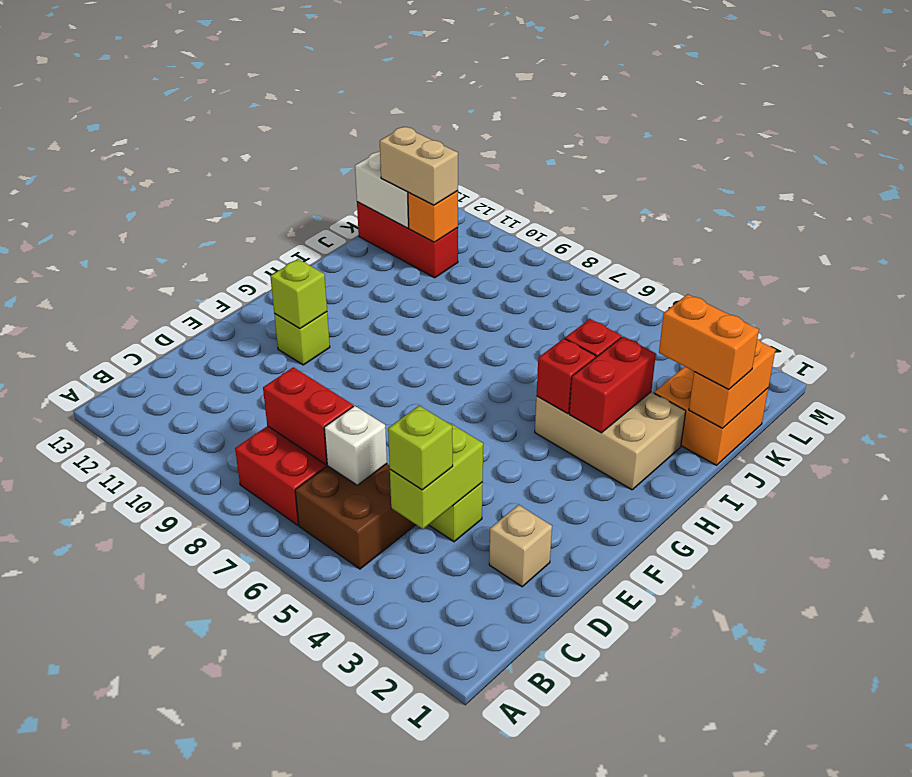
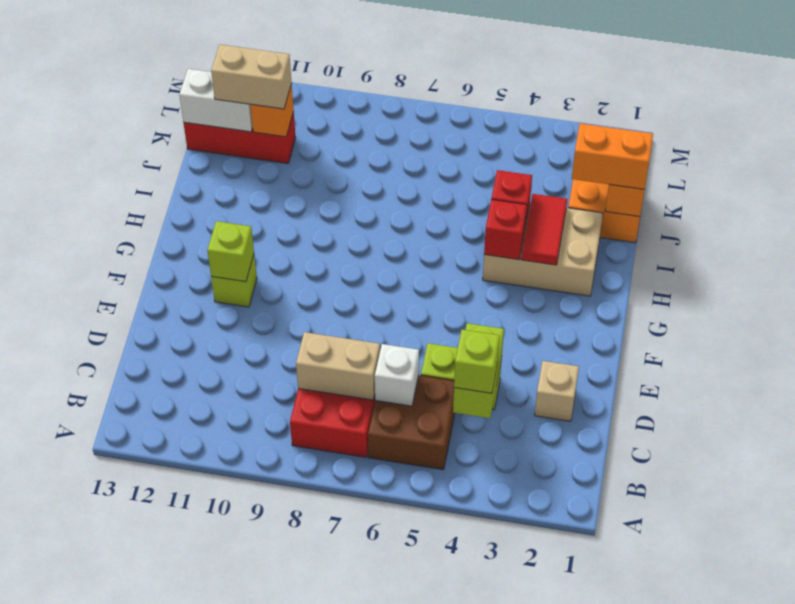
red brick C7:C8 level 2 -> tan brick C7:C8 level 2
red brick H3:I3 level 2 -> red tile H3:I3 level 2

